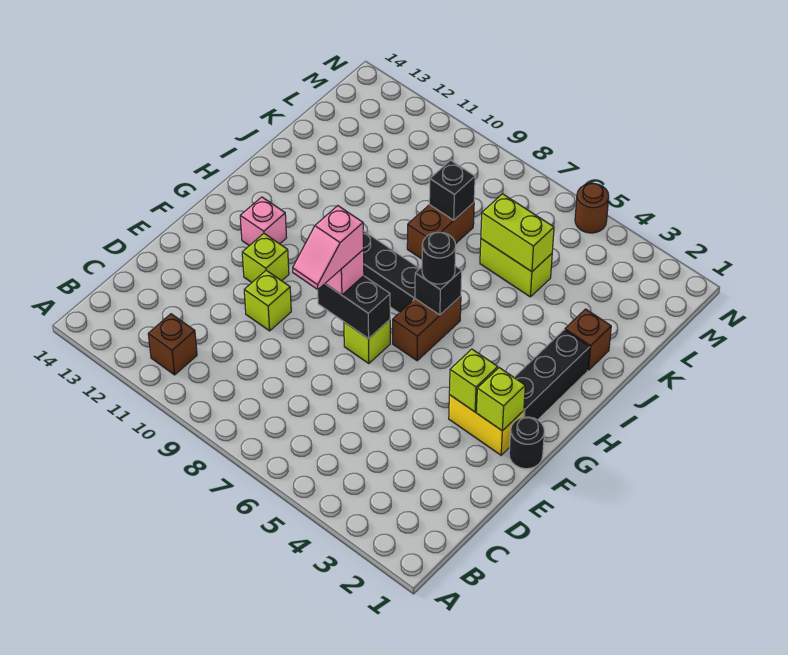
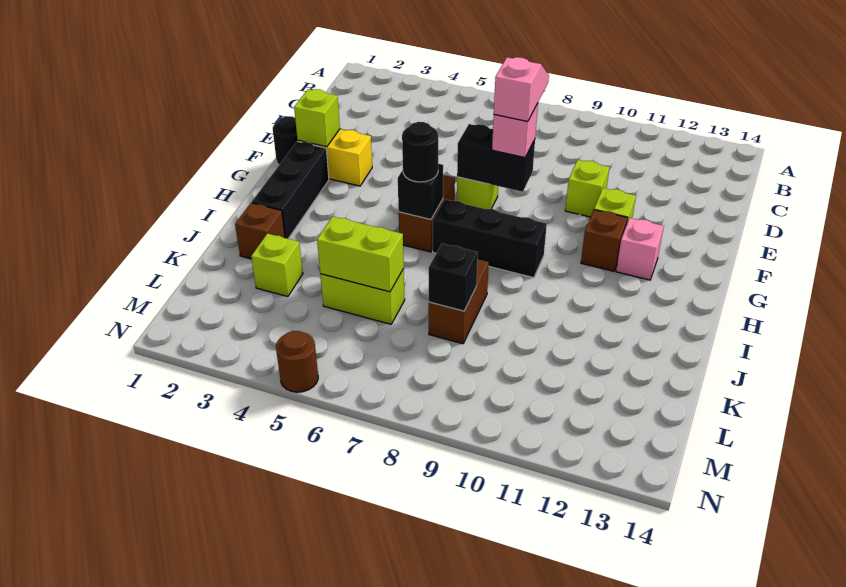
brown brick B11 level 1 -> brown brick G11 level 1
lime brick F3 level 2 -> lime brick K3 level 1

